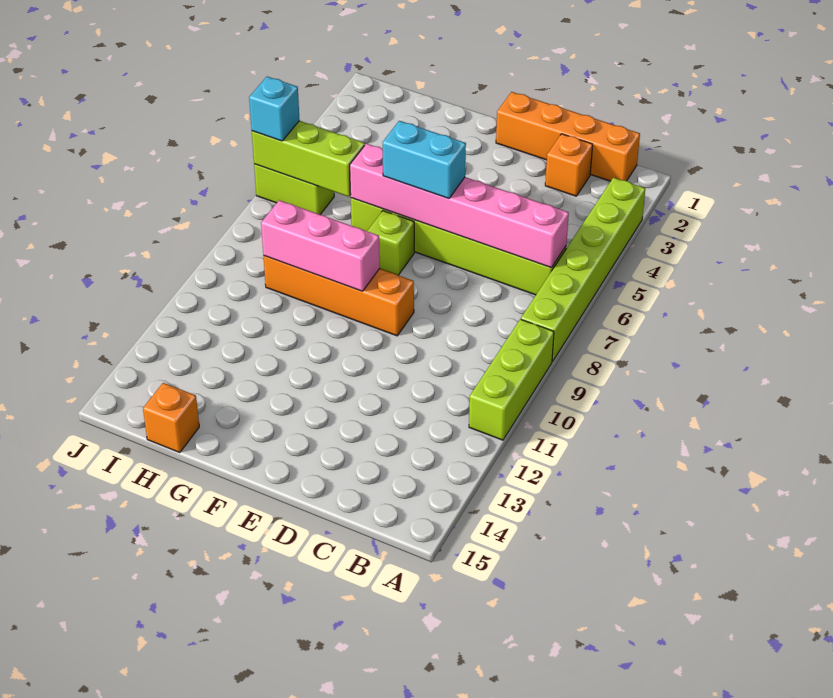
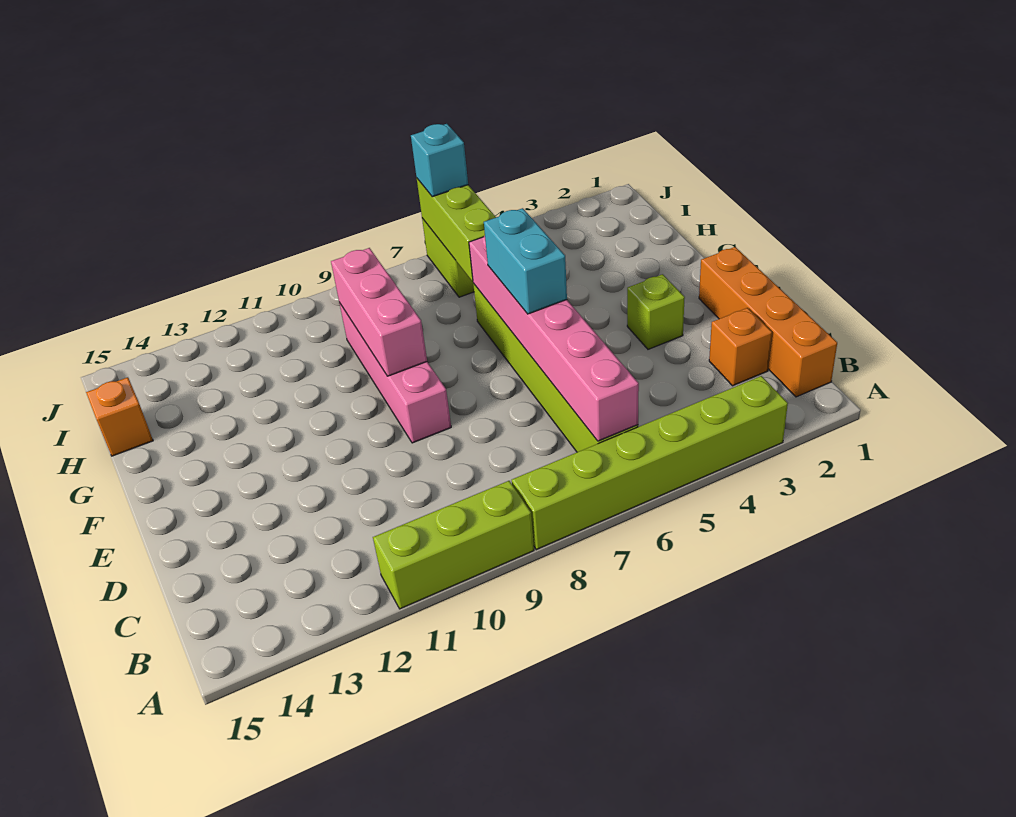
orange brick E9:H9 level 1 -> pink brick E9:H9 level 1
lime brick F7 level 1 -> lime brick E3 level 1

